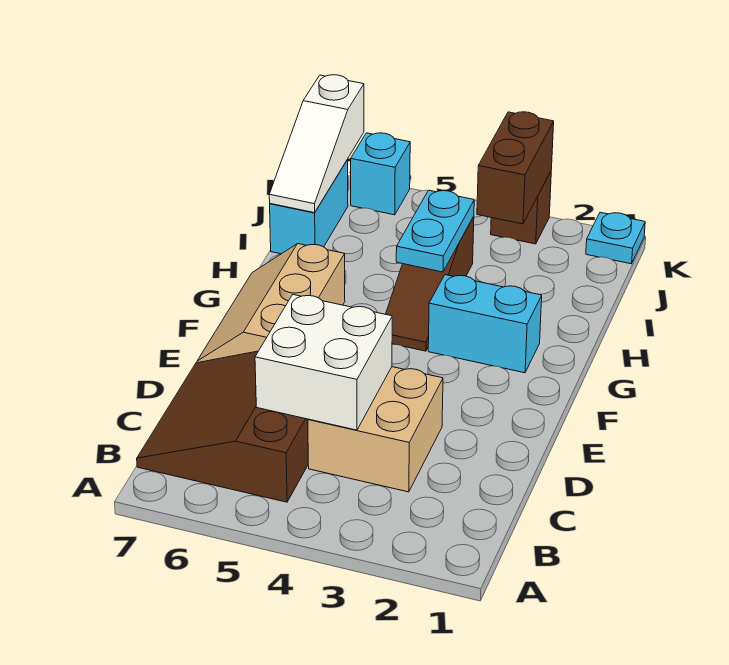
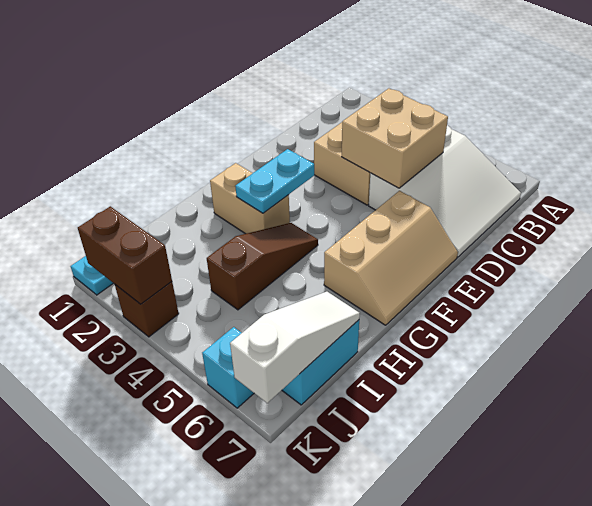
brown slope B5:D7 level 1 top 5 -> white slope B5:D7 level 1 top 5
white brick C4:D5 level 2 -> tan brick C4:D5 level 2
cyan brick G2:G3 level 1 -> tan brick G2:G3 level 1
cyan plate H4:I4 level 2 -> cyan plate F3:G3 level 2
brown brick J3:K3 level 2 -> brown brick K2:K3 level 2

